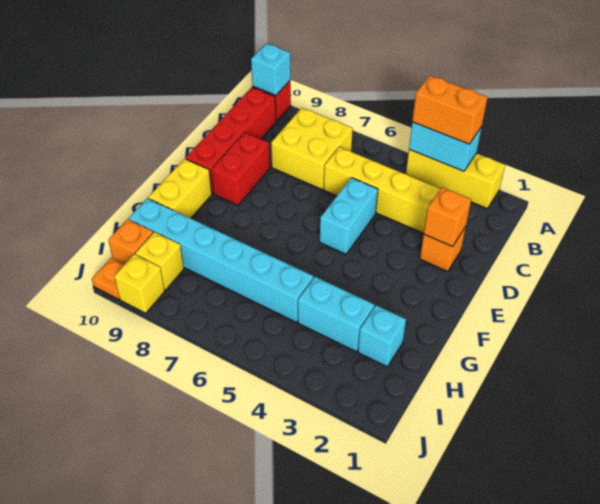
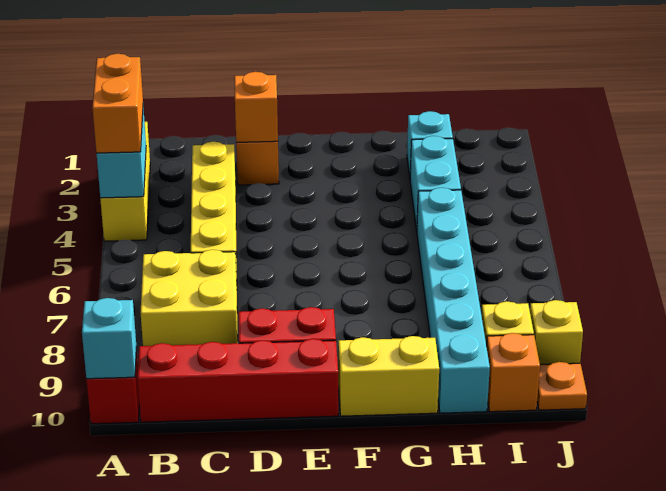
cyan brick D5:E5 level 1 -> none

